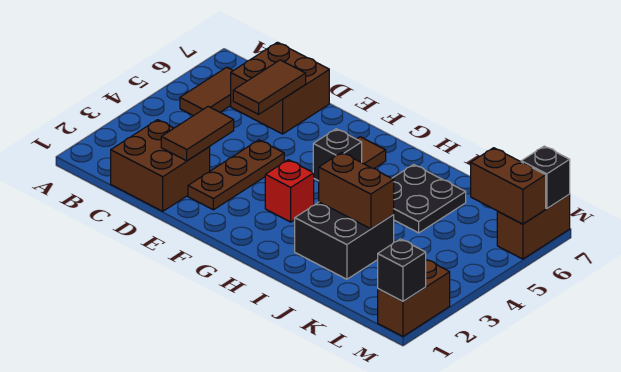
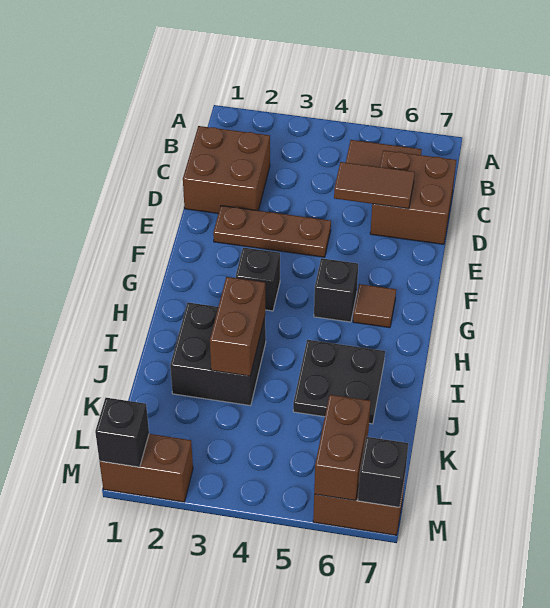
brown tile D2:D3 level 2 -> none
red brick G3 level 1 -> black brick G3 level 1

